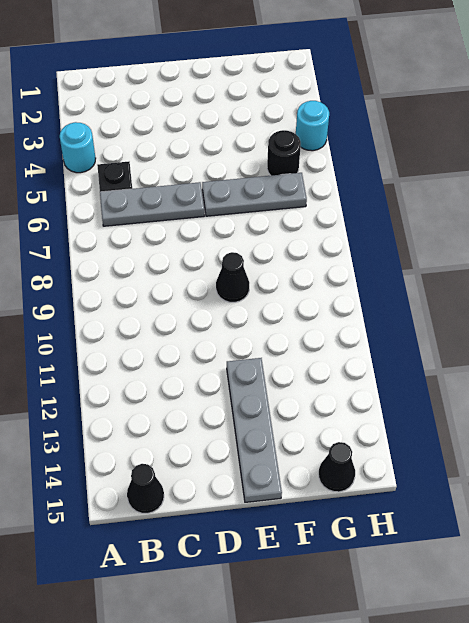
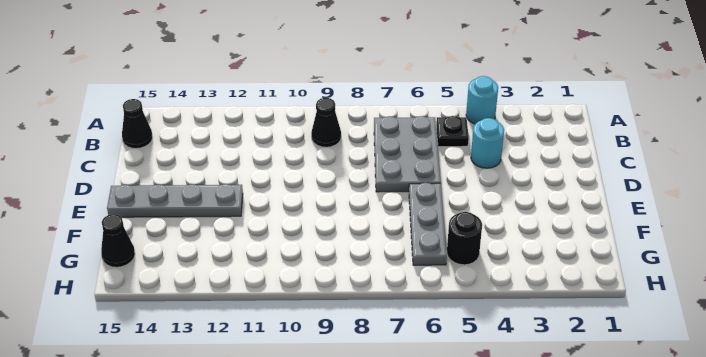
grey plate B6:D6 level 1 -> grey plate B6:D7 level 1
black cone E9 level 1 -> black cone B9 level 1
cyan round brick H4 level 1 -> cyan round brick C4 level 1

